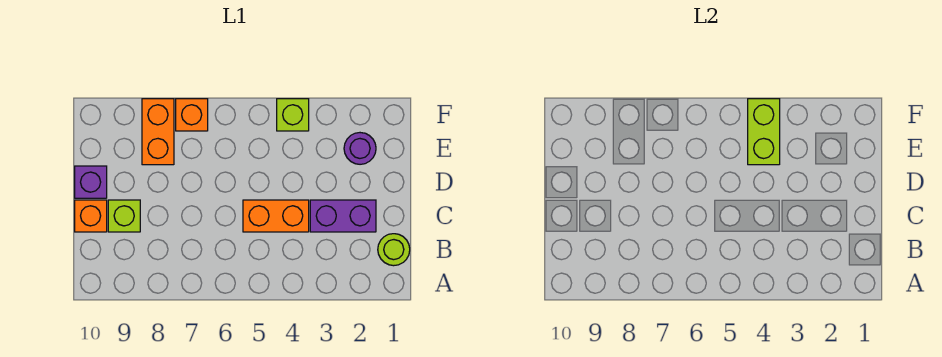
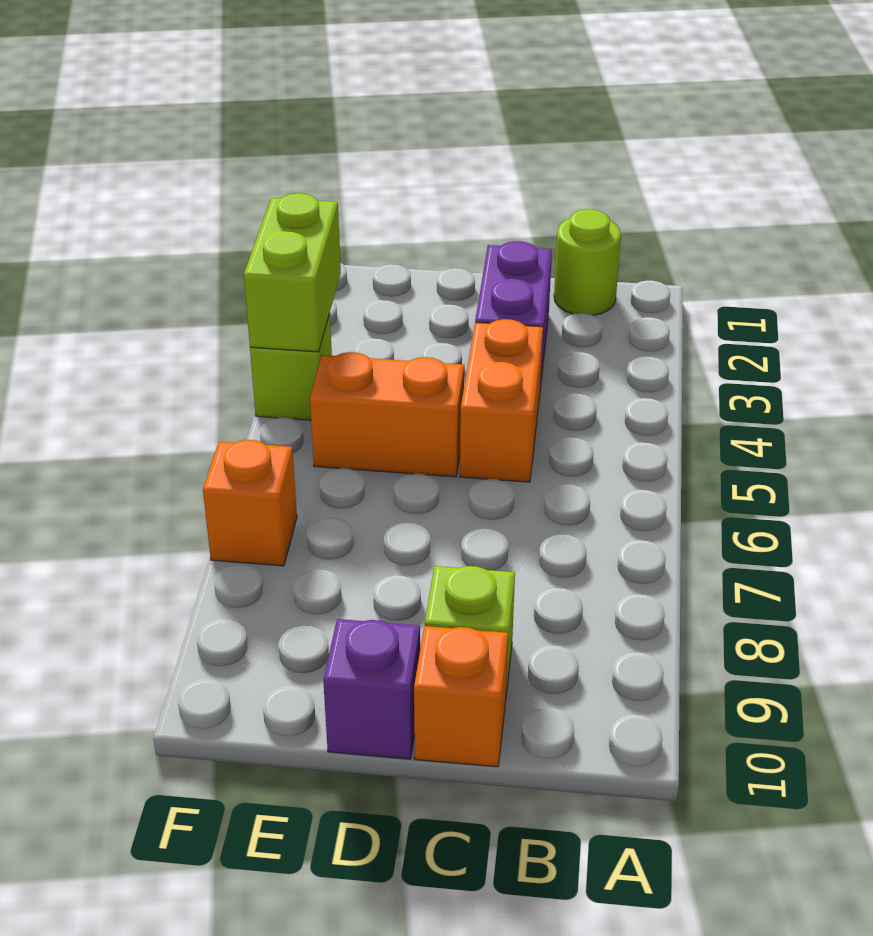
purple round brick E2 level 1 -> none
lime brick E4:F4 level 2 -> lime brick F3:F4 level 2
orange brick E8:F8 level 1 -> orange brick D5:E5 level 1

